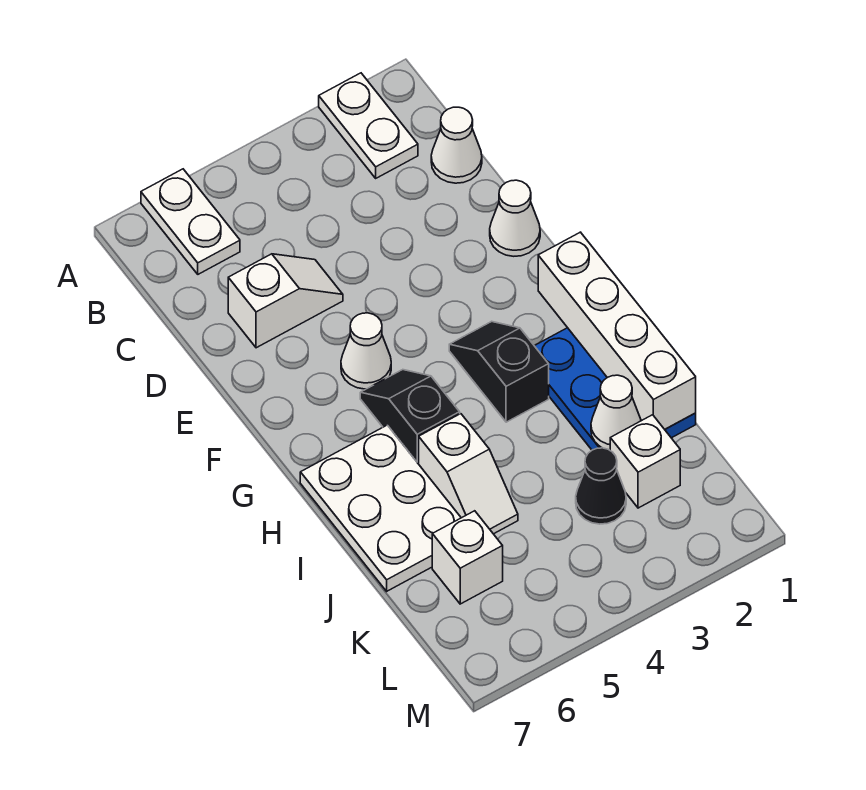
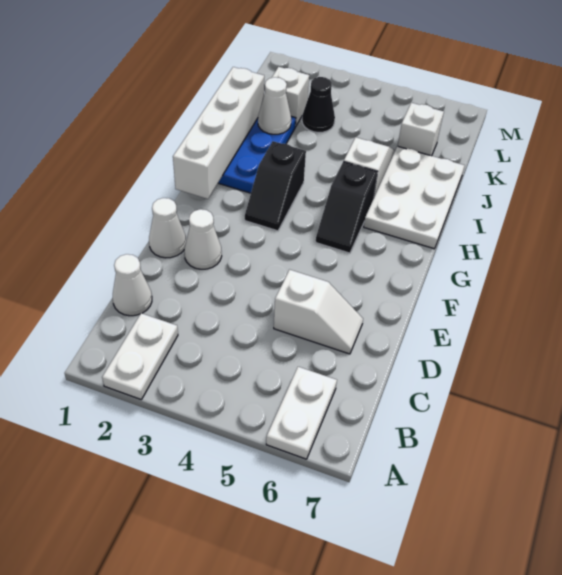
white slope D5:D6 level 1 top 6 -> white slope D5:D6 level 1 top 5
white cone F5 level 1 -> white cone E2 level 1

